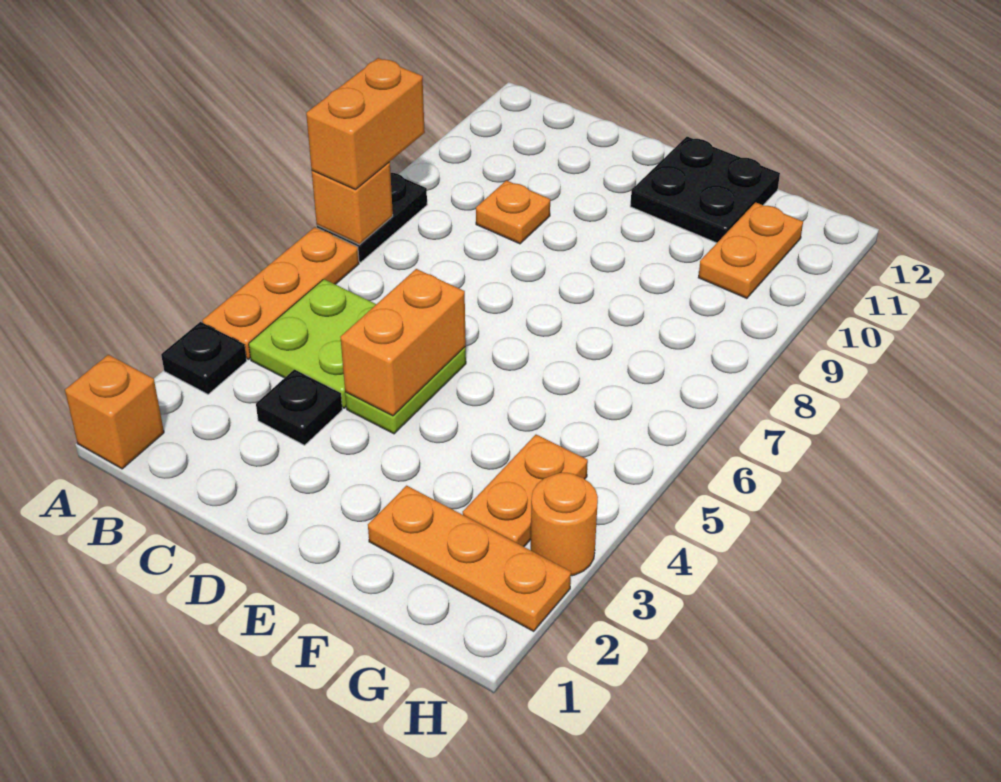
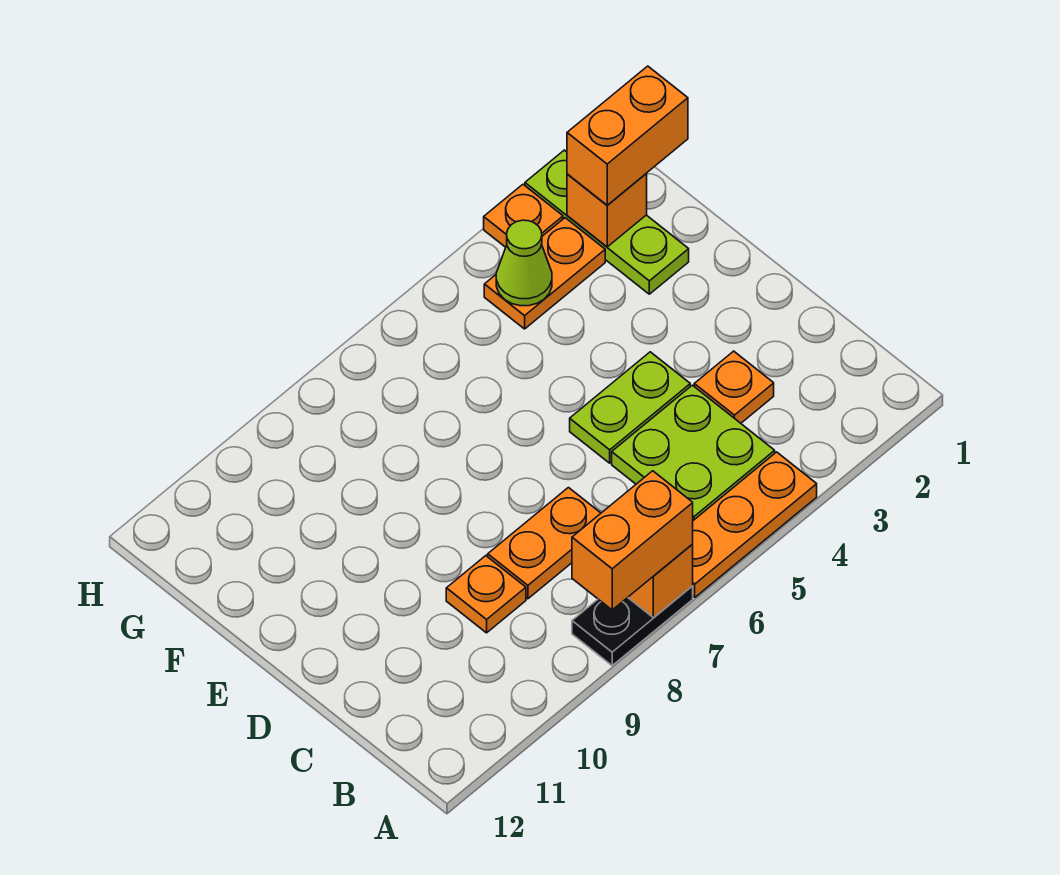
orange brick A1 level 1 -> orange brick G2 level 2
black plate A3 level 1 -> none
black plate C3 level 1 -> orange plate C3 level 1
orange brick D4:D5 level 2 -> orange brick G1:G2 level 3
black plate E11:F12 level 1 -> none
orange plate F2:H2 level 1 -> lime plate F2:H2 level 1
none -> lime cone G4 level 2
orange plate G10:G11 level 1 -> orange plate C7:C8 level 1
orange round brick H3 level 1 -> orange plate H3 level 1

